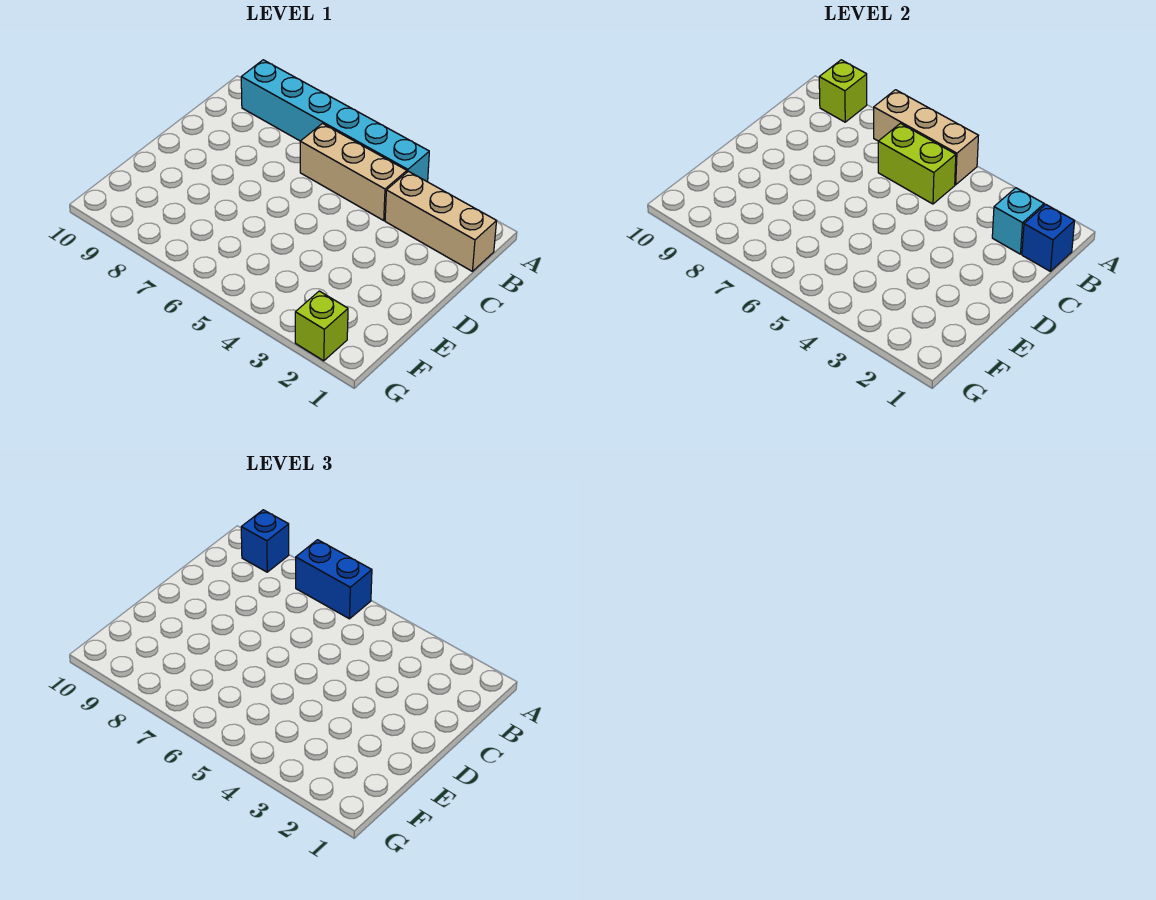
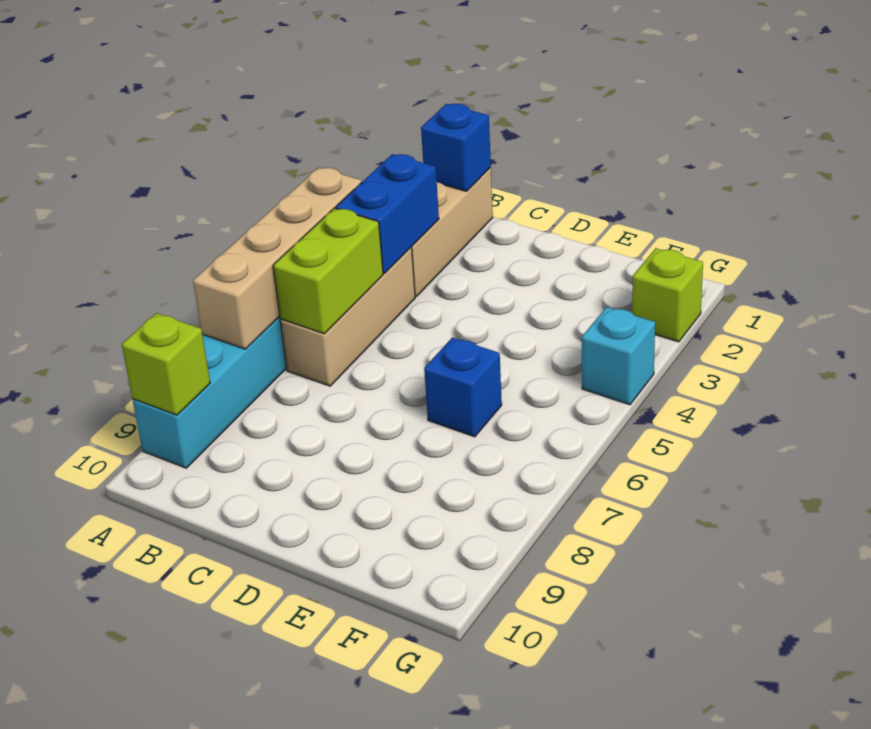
tan brick A5:A7 level 2 -> tan brick A4:A7 level 2
blue brick A6:A7 level 3 -> blue brick B3:B4 level 2
blue brick A9 level 3 -> blue brick E6 level 1
cyan brick B2 level 2 -> cyan brick G4 level 1

